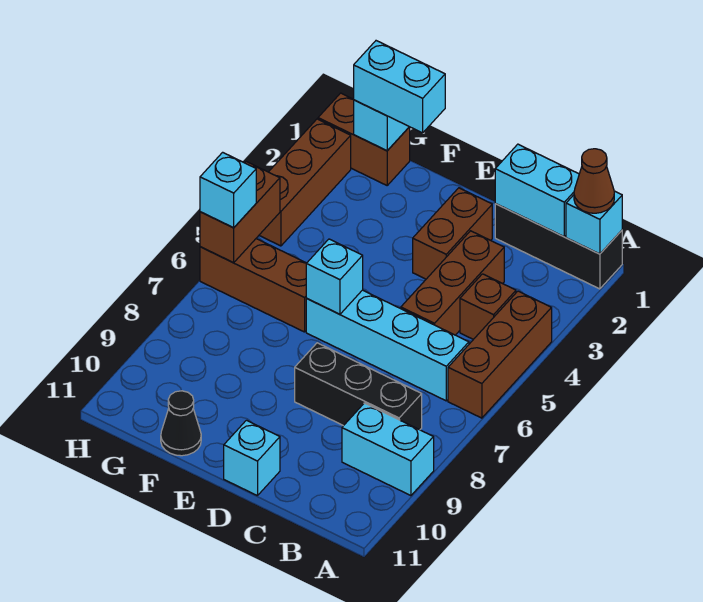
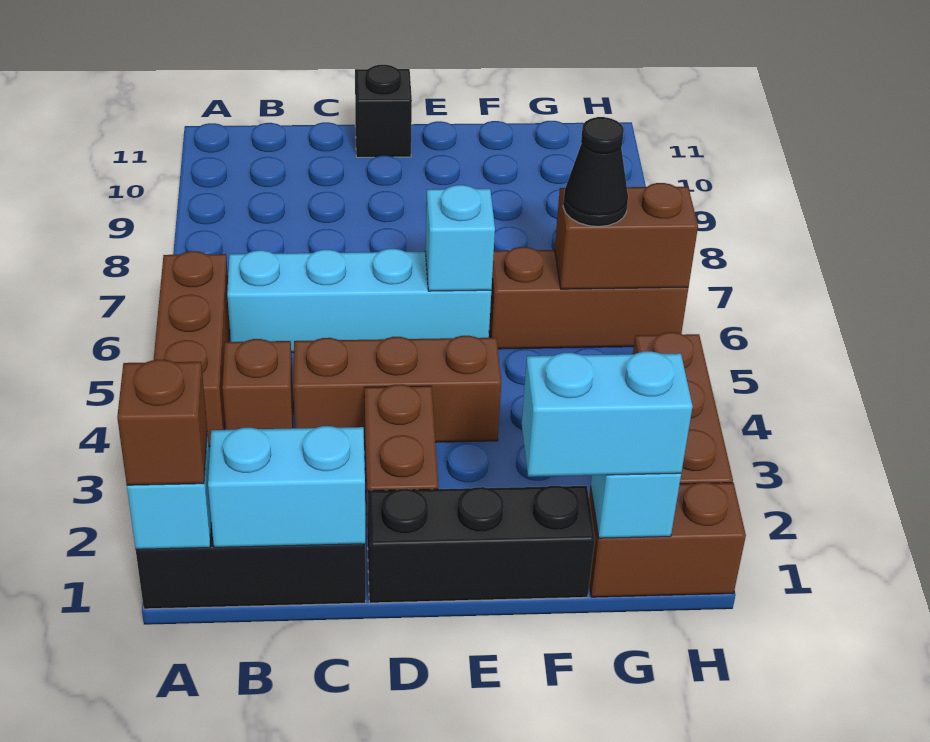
brown cone A1 level 3 -> brown brick A1 level 3
cyan brick A9:B9 level 1 -> none
black brick B8:D8 level 1 -> black brick D1:F1 level 1
brown brick C3:C5 level 1 -> brown brick C4:E4 level 1
cyan brick D11 level 1 -> black brick D11 level 1
black cone F11 level 1 -> black cone G6 level 3
brown brick H5:H6 level 2 -> brown brick G6:H6 level 2
cyan brick H6 level 3 -> none

